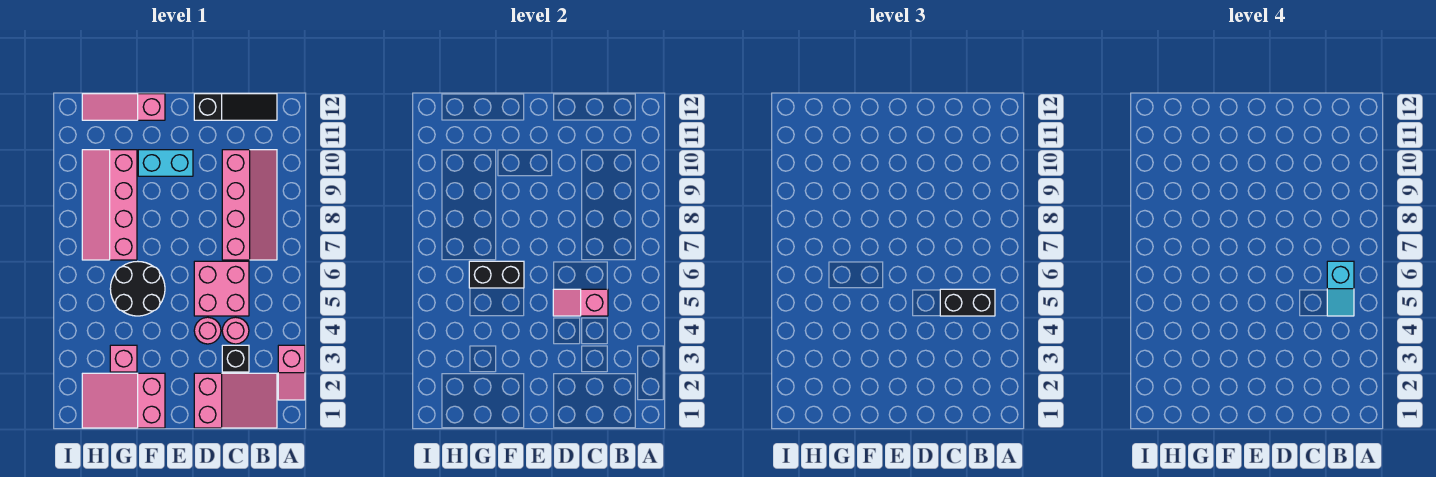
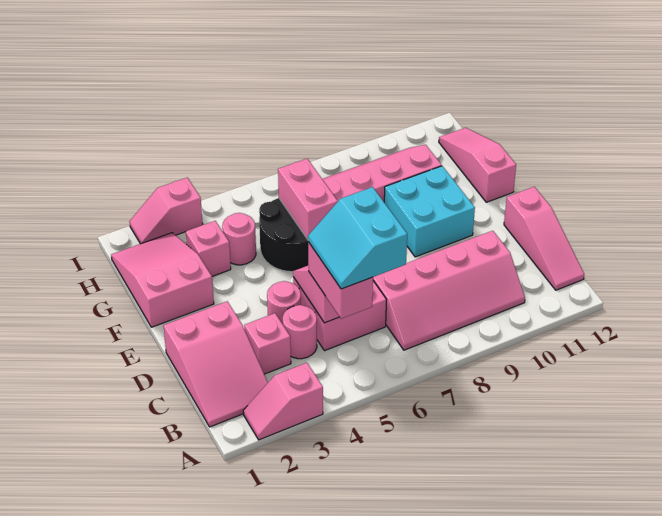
black brick B5:C5 level 3 -> pink brick B5:C5 level 3
cyan slope B5:B6 level 4 top 6 -> cyan slope B5:C6 level 4 top 6
black slope B12:D12 level 1 top D -> pink slope B12:D12 level 1 top D
black brick C3 level 1 -> pink brick C3 level 1
cyan brick E10:F10 level 1 -> cyan brick E9:F10 level 1
black brick F6:G6 level 2 -> pink brick F6:G6 level 2
none -> pink round brick G4 level 1
none -> pink slope I2:I3 level 1 top 3

